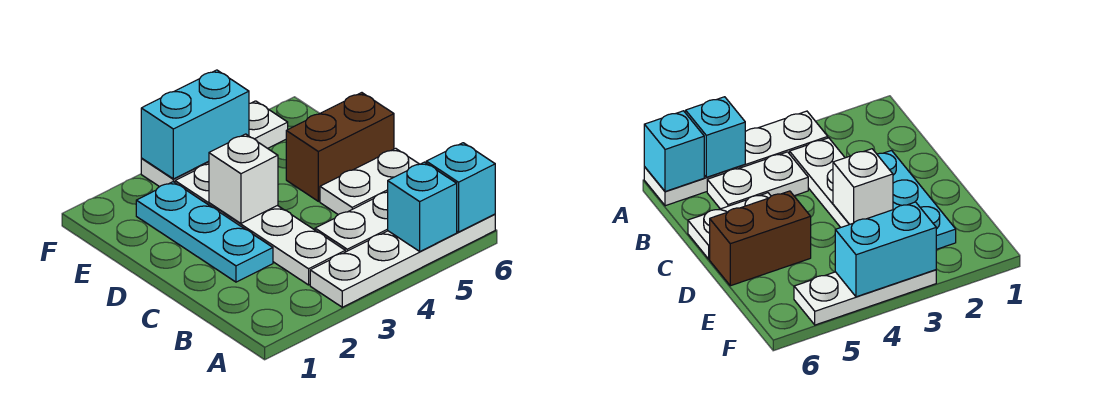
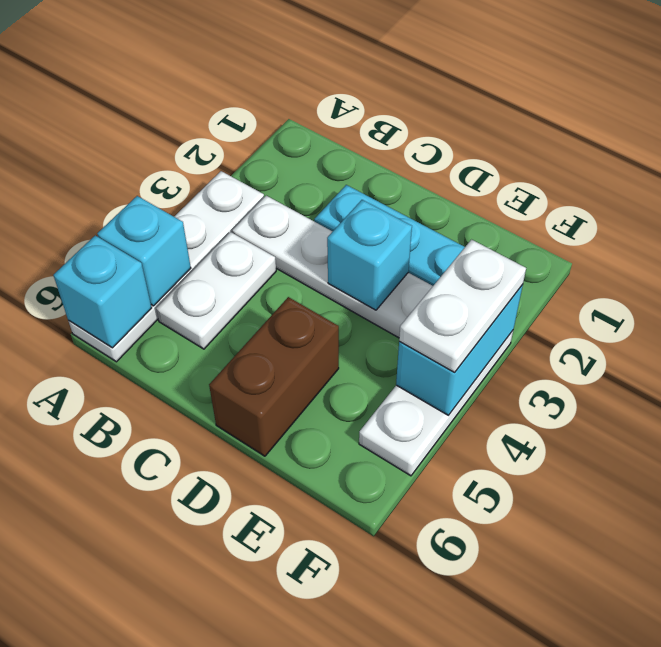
white plate C5:C6 level 1 -> white plate F3:F4 level 3
white brick D3 level 2 -> cyan brick D3 level 2

